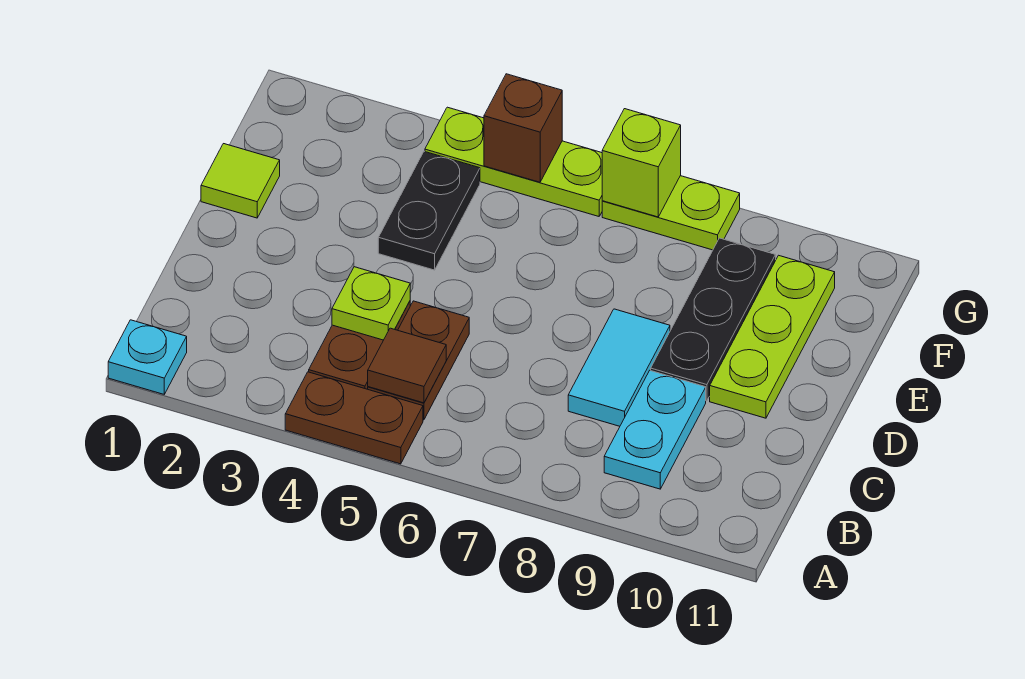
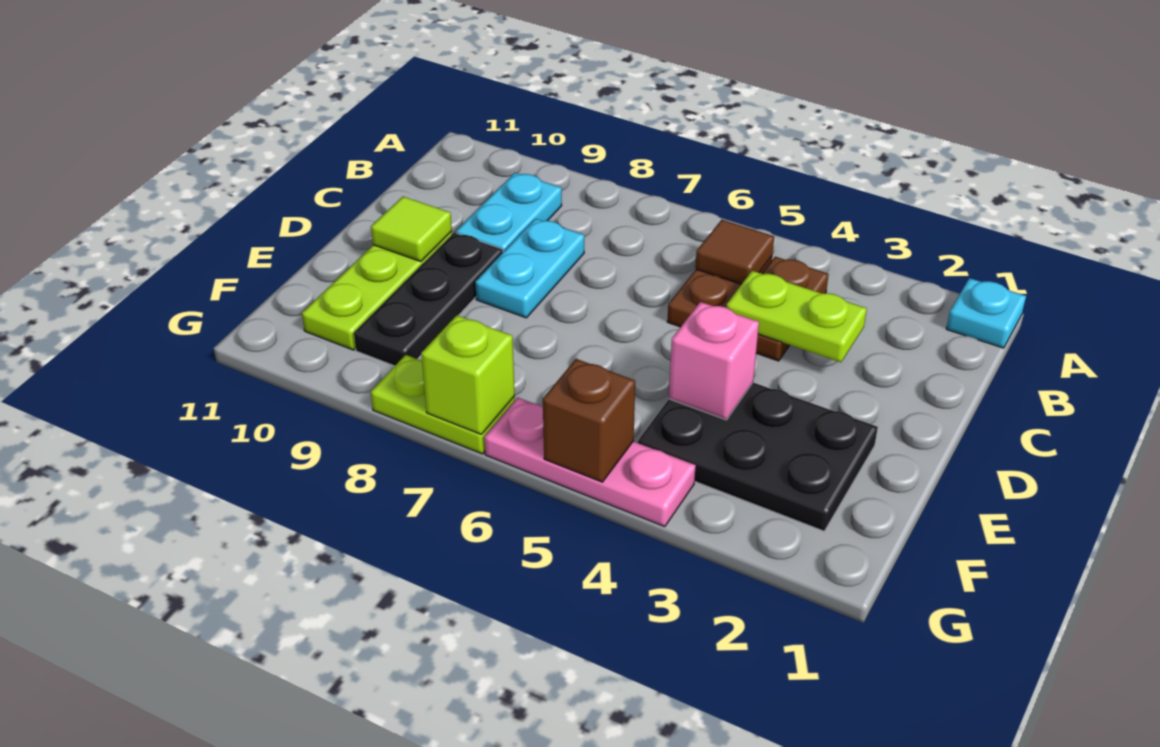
brown plate A4:A5 level 1 -> none
lime plate C4 level 2 -> lime plate C3:C4 level 2
cyan tile C8:D8 level 1 -> cyan plate C8:D8 level 1
lime tile E1 level 1 -> lime tile D10 level 2
black plate E4:F4 level 1 -> black plate E2:F4 level 1
none -> pink brick E4 level 2
lime plate G4:G6 level 1 -> pink plate G4:G6 level 1

